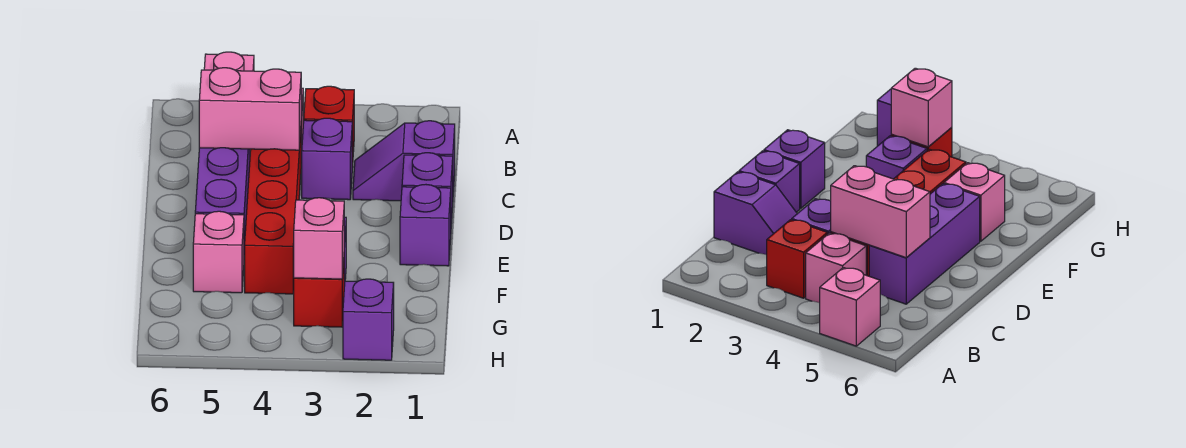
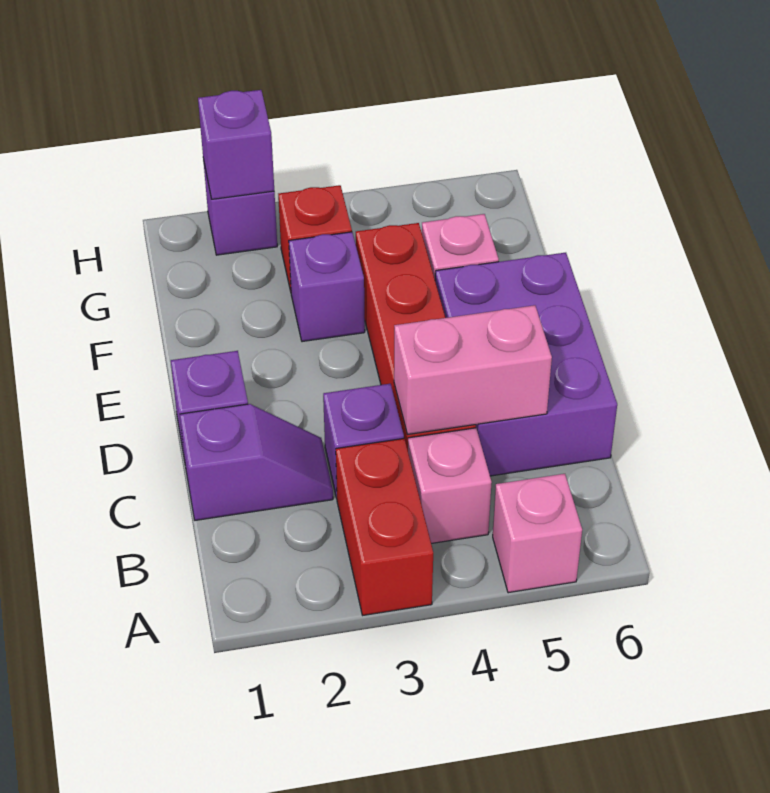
red brick B3 level 1 -> red brick A3:B3 level 1
purple brick C5:E5 level 1 -> purple brick C5:E6 level 1
purple brick E1 level 1 -> purple brick H2 level 2
pink brick G3 level 2 -> none

